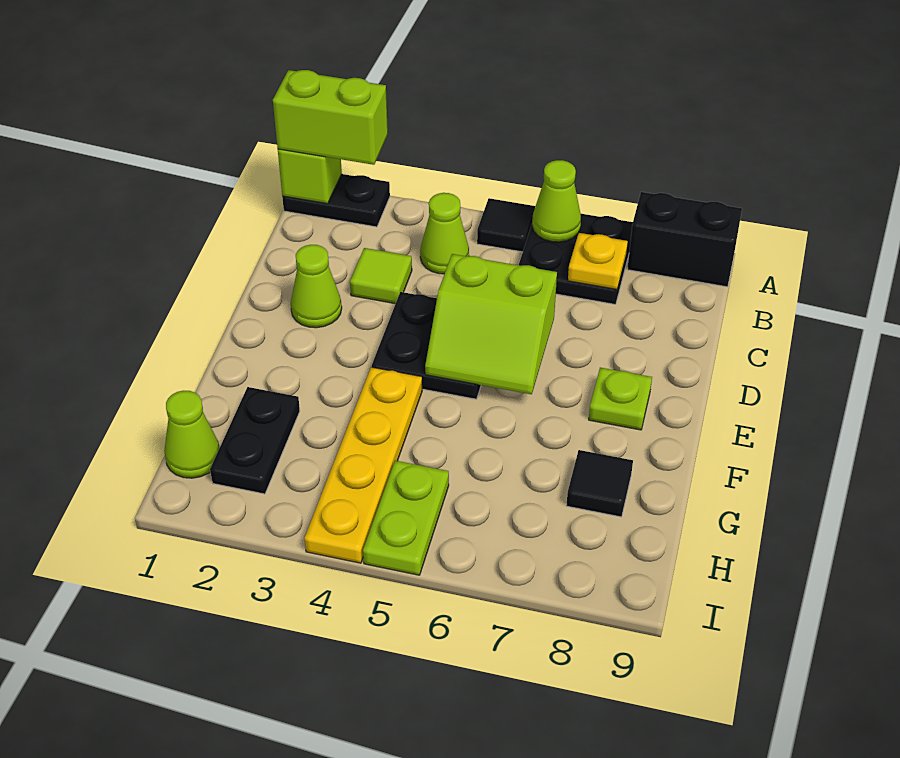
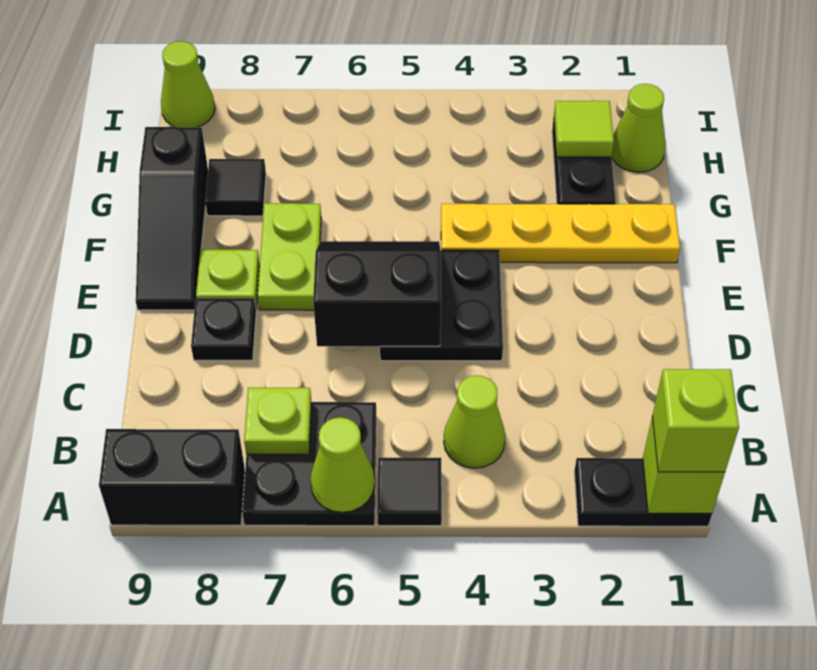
lime brick A1:A2 level 3 -> lime brick A1 level 3
yellow plate B7 level 2 -> lime plate B7 level 2
lime tile C3 level 1 -> lime tile H2 level 2
lime cone D2 level 1 -> lime cone I9 level 1
lime slope D5:E6 level 2 top D -> black slope D5:E6 level 2 top D
none -> black plate D8 level 1
none -> black slope E9:G9 level 1 top G
yellow plate F4:I4 level 1 -> yellow plate F1:F4 level 1
lime plate H5:I5 level 1 -> lime plate E7:F7 level 1

